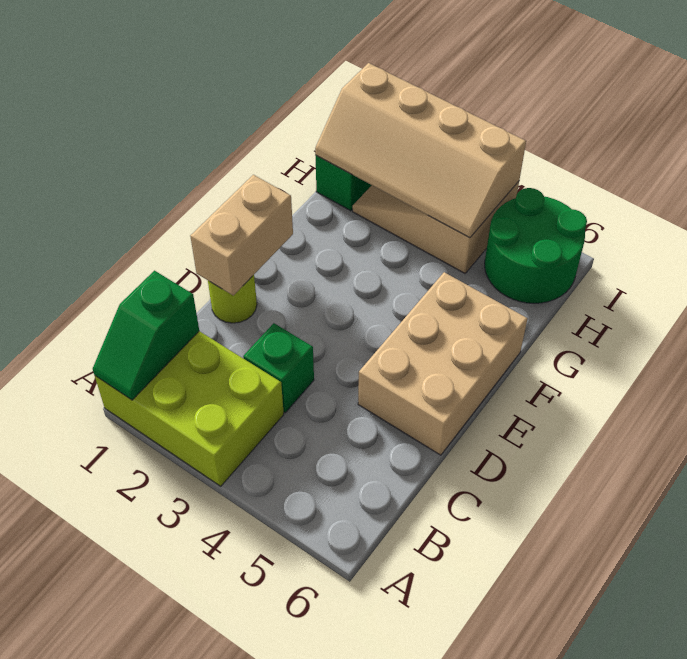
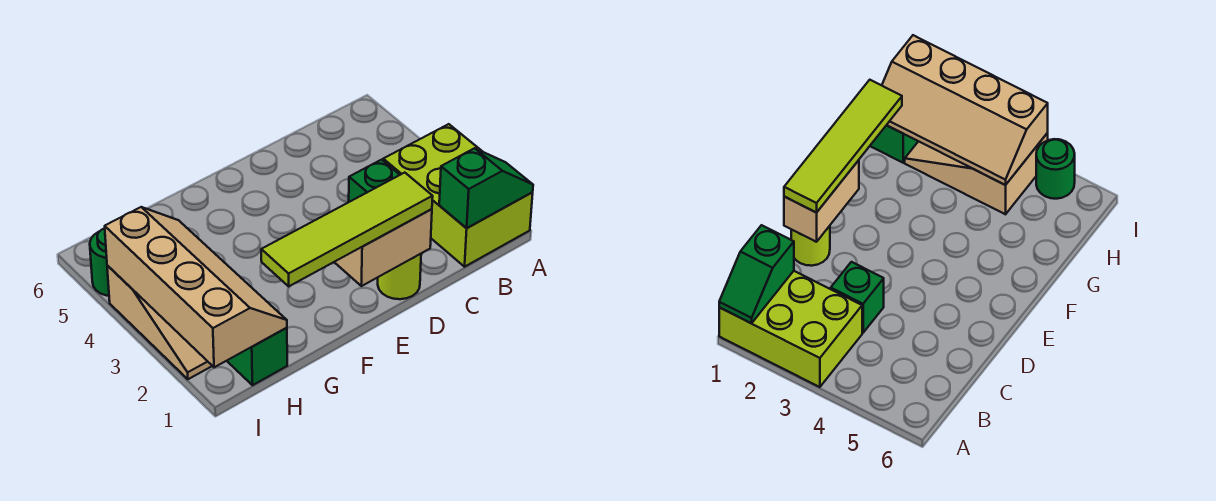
none -> lime tile D1:G1 level 3
tan brick D5:F6 level 1 -> none
green round brick H5:I6 level 1 -> green round brick I5 level 1

